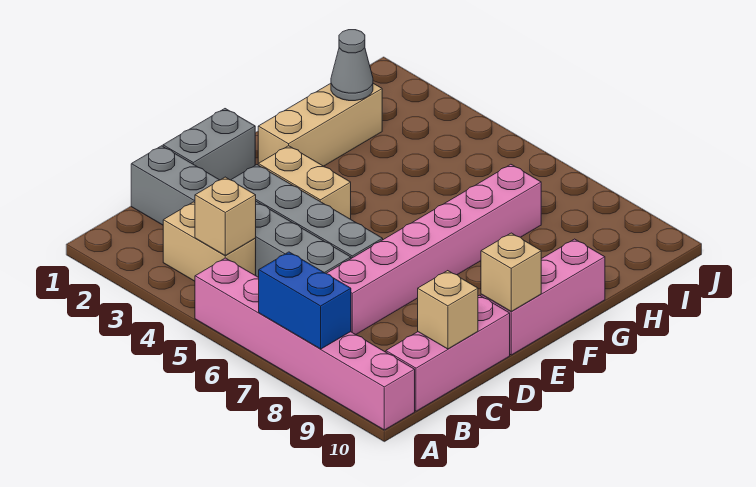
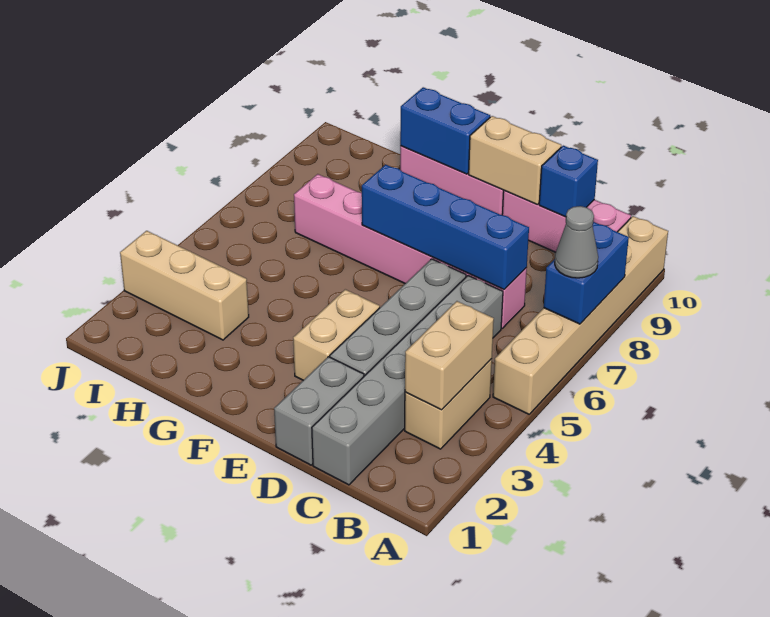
pink brick A5:A10 level 1 -> tan brick A5:A10 level 1
tan brick B4 level 2 -> tan brick B3:B4 level 2
none -> blue brick C7:F7 level 2
tan brick C10 level 2 -> blue brick C10 level 2
grey brick D1:E1 level 1 -> grey brick D1:D2 level 1
tan brick E10 level 2 -> tan brick D10:E10 level 2
tan brick F2:H2 level 1 -> tan brick H3:J3 level 1
none -> blue brick F10:G10 level 2
grey cone H2 level 2 -> grey cone A7 level 3

